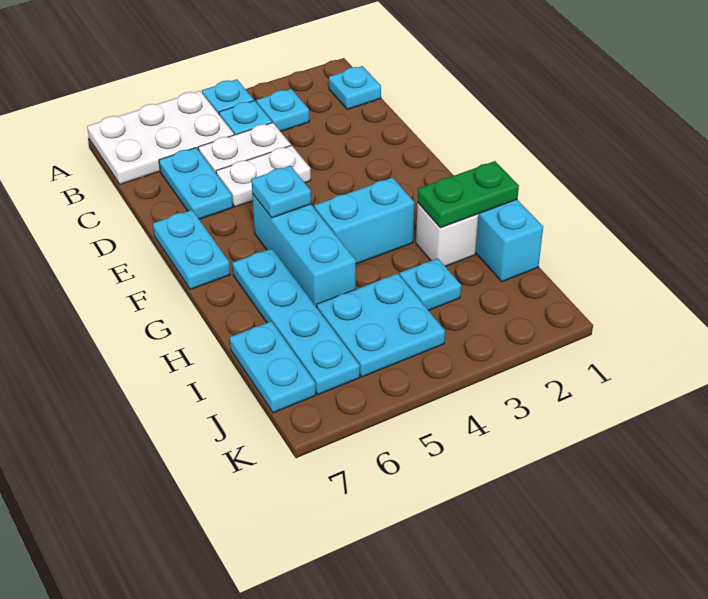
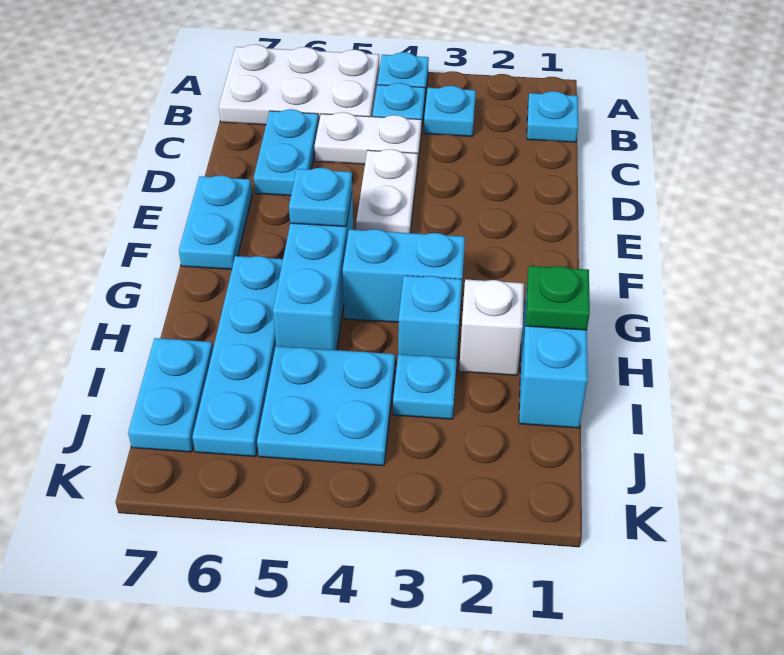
white plate D4:D5 level 1 -> white plate D4:E4 level 1
green plate H1:H2 level 2 -> green plate H1 level 2
none -> cyan brick H3 level 1

